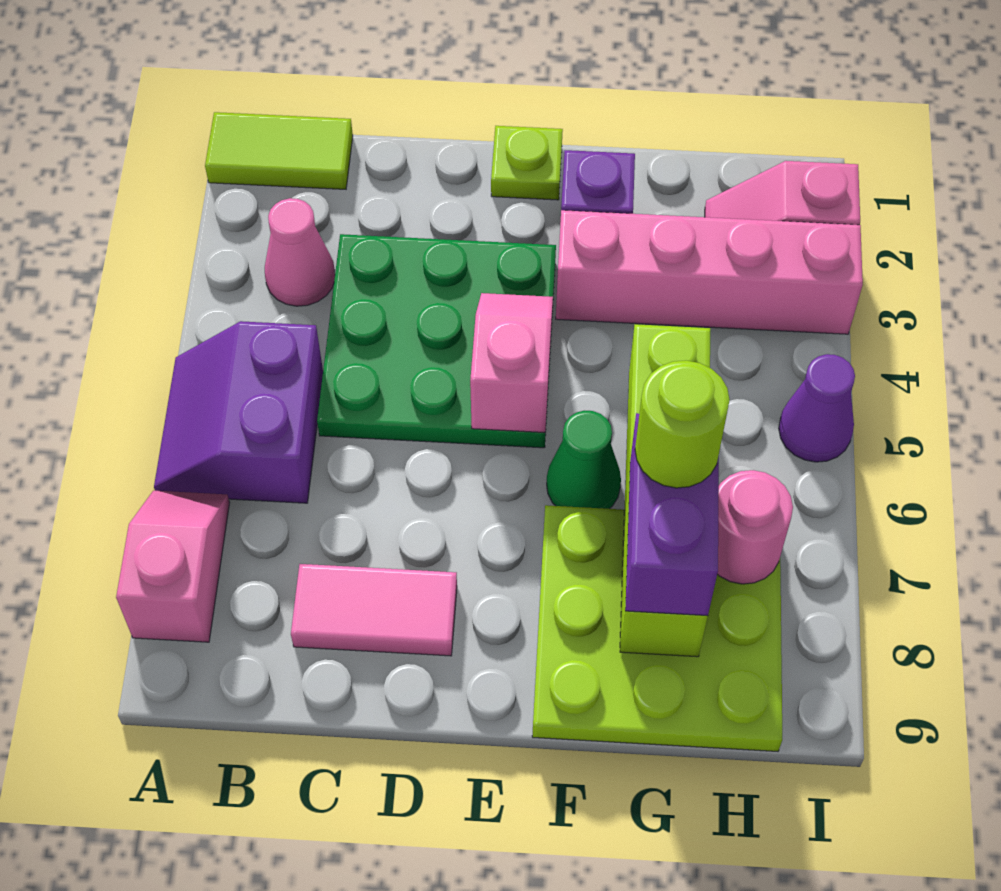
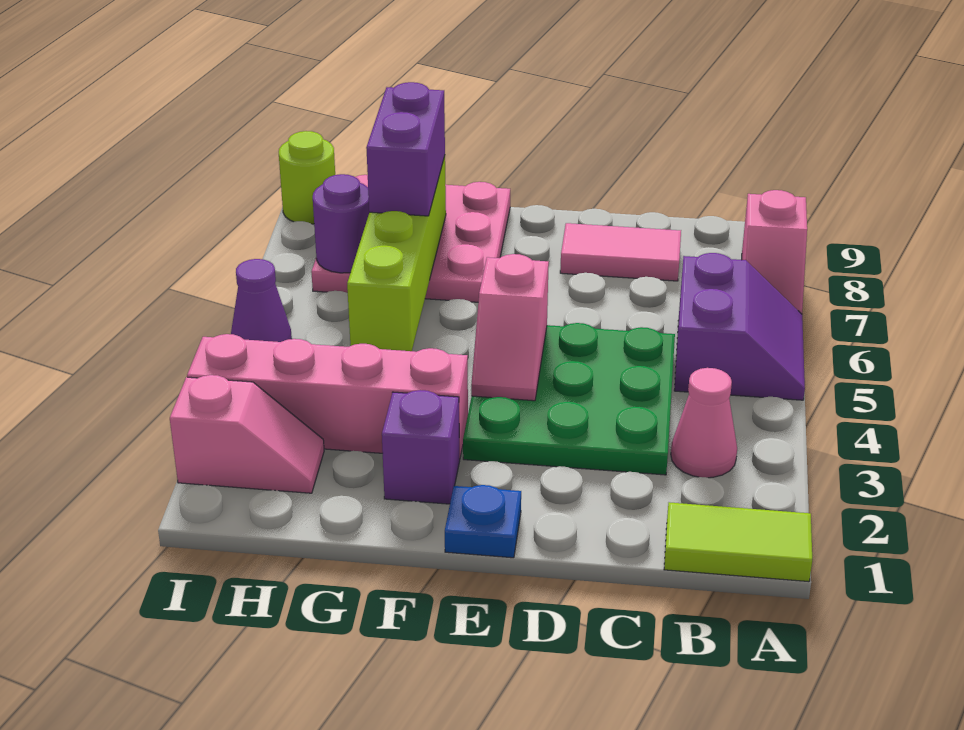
lime plate E1 level 1 -> blue plate E1 level 1
green cone F6 level 1 -> none
lime plate F7:H9 level 1 -> pink plate F7:H9 level 1
lime round brick G7 level 4 -> lime round brick I9 level 1
pink round brick H7 level 2 -> purple round brick H7 level 2

